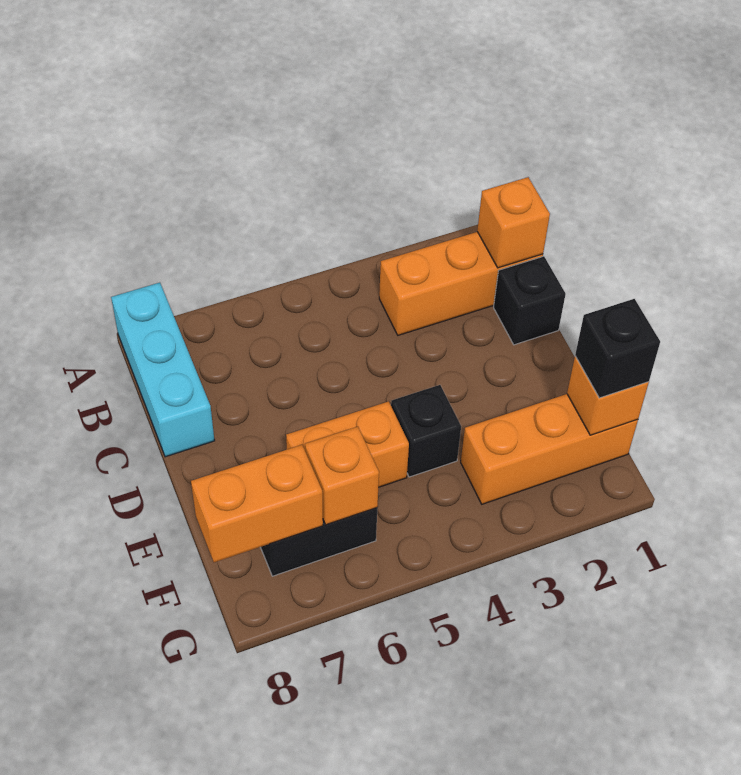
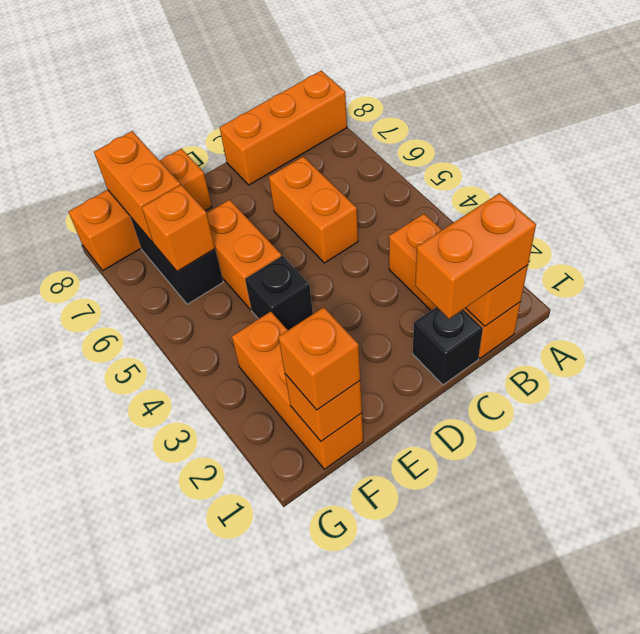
cyan brick A8:C8 level 1 -> orange brick A8:C8 level 1
none -> orange brick B1:C1 level 3
none -> orange brick C5:C6 level 1
none -> orange brick E8:G8 level 1
black brick F1 level 3 -> orange brick F1 level 3

